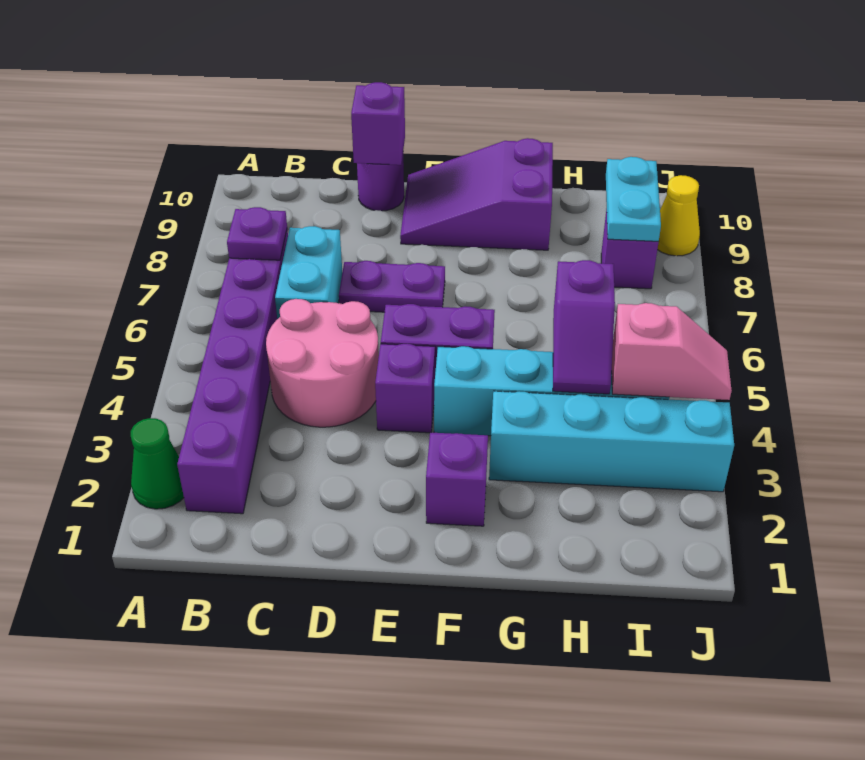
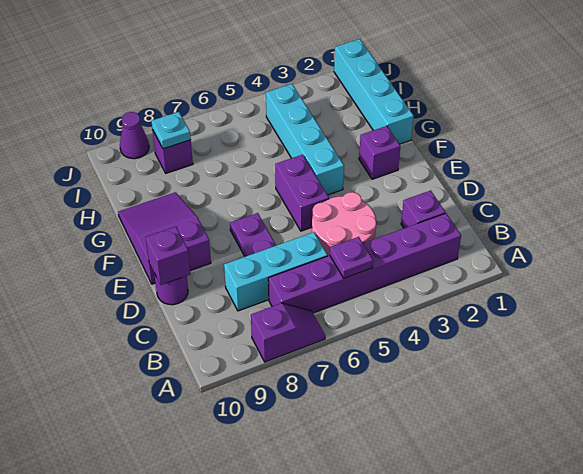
green cone A2 level 1 -> none
purple plate B7 level 2 -> purple plate B5 level 2
cyan brick C6:C7 level 1 -> cyan brick C6:C8 level 1
purple brick E4 level 1 -> purple brick C2 level 1
purple slope E9:G10 level 1 top G -> purple slope E9:G10 level 1 top E
cyan brick G3:J3 level 1 -> cyan brick G1:J1 level 1
purple slope H4:H5 level 2 top 5 -> purple slope A7:A8 level 1 top 8
pink slope I4:J4 level 2 top I -> none
cyan plate I8:I9 level 2 -> cyan plate I8 level 2
yellow cone J9 level 1 -> purple cone J9 level 1

